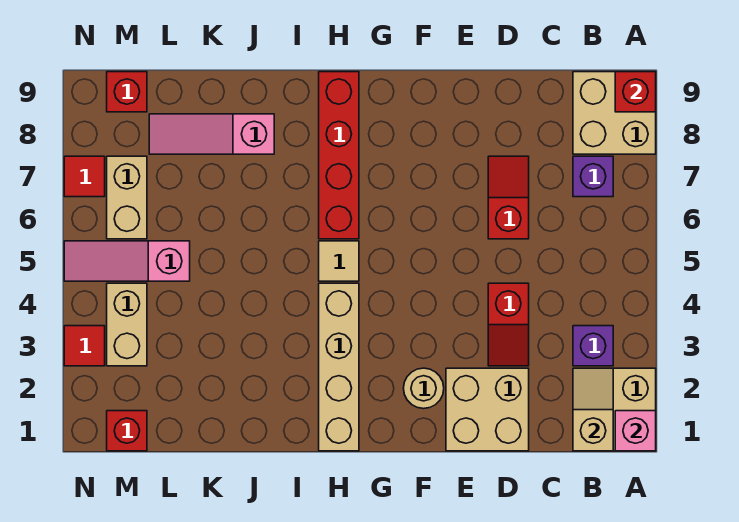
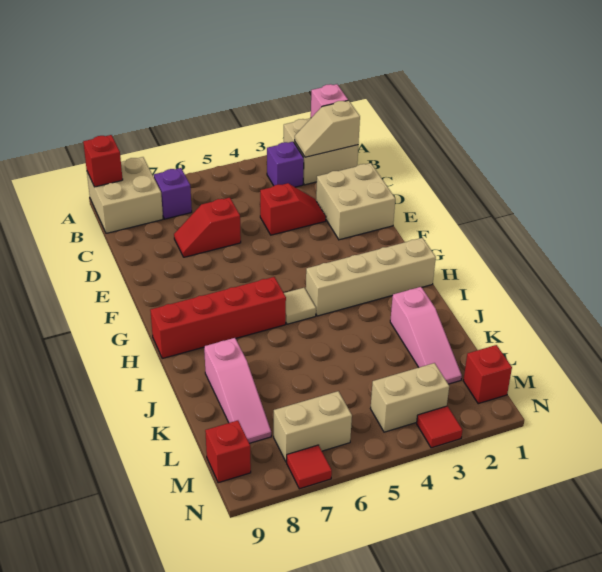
tan round brick F2 level 1 -> none
pink slope L5:N5 level 1 top L -> pink slope J2:L2 level 1 top J

